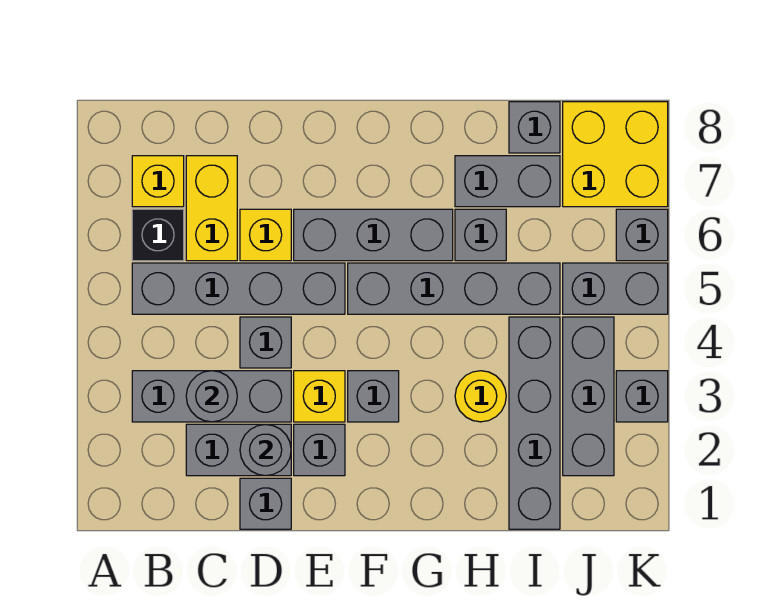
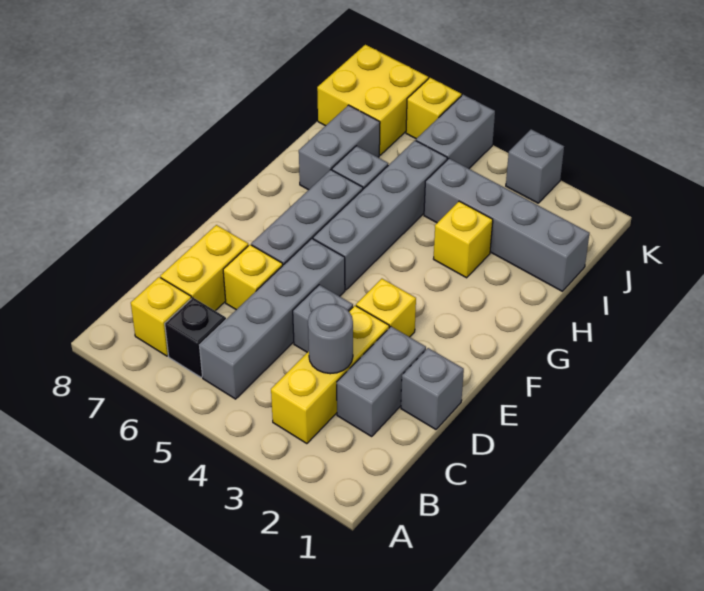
grey brick B3:D3 level 1 -> yellow brick B3:D3 level 1
yellow brick C6:C7 level 1 -> yellow brick C7:D7 level 1
grey round brick D2 level 2 -> none
grey brick E2 level 1 -> none
grey brick F3 level 1 -> none
yellow round brick H3 level 1 -> yellow brick H3 level 1
grey brick I8 level 1 -> none
grey brick J2:J4 level 1 -> none
grey brick K6 level 1 -> yellow brick K6 level 1

